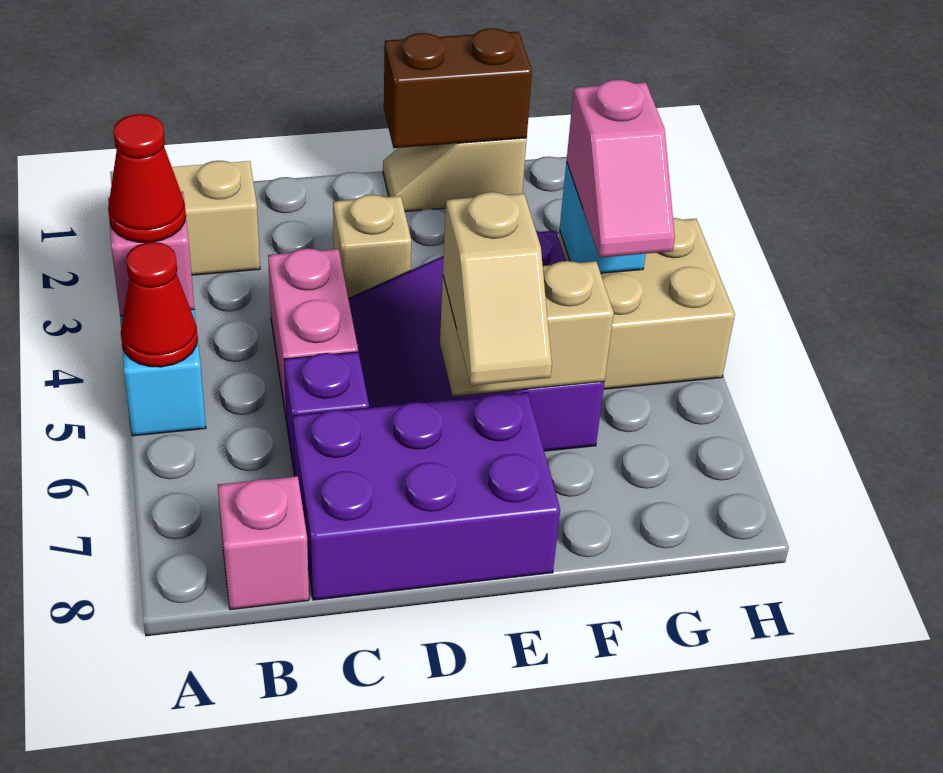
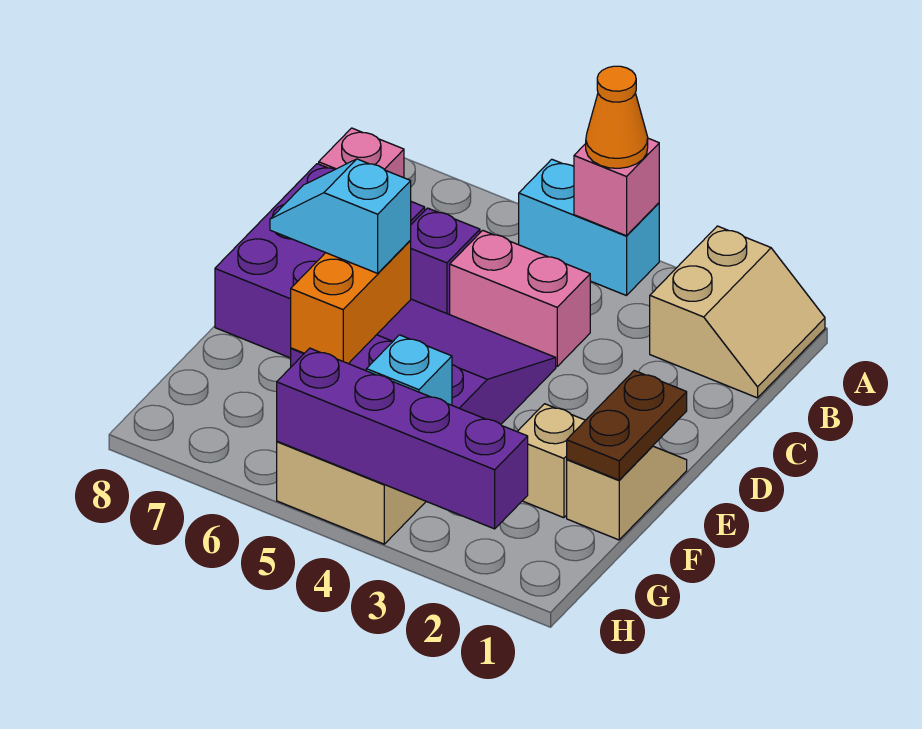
red cone A4 level 3 -> orange cone A4 level 3
red cone A5 level 2 -> none
tan brick D3 level 1 -> tan brick F2 level 1
brown brick E1:F1 level 2 -> brown plate E1:F1 level 2
tan brick E6:F6 level 2 -> orange brick E6:F6 level 2
tan slope E6:E7 level 3 top 6 -> cyan slope E6:E7 level 3 top 6
pink slope G4:G5 level 3 top 4 -> none
none -> purple brick H2:H5 level 2

